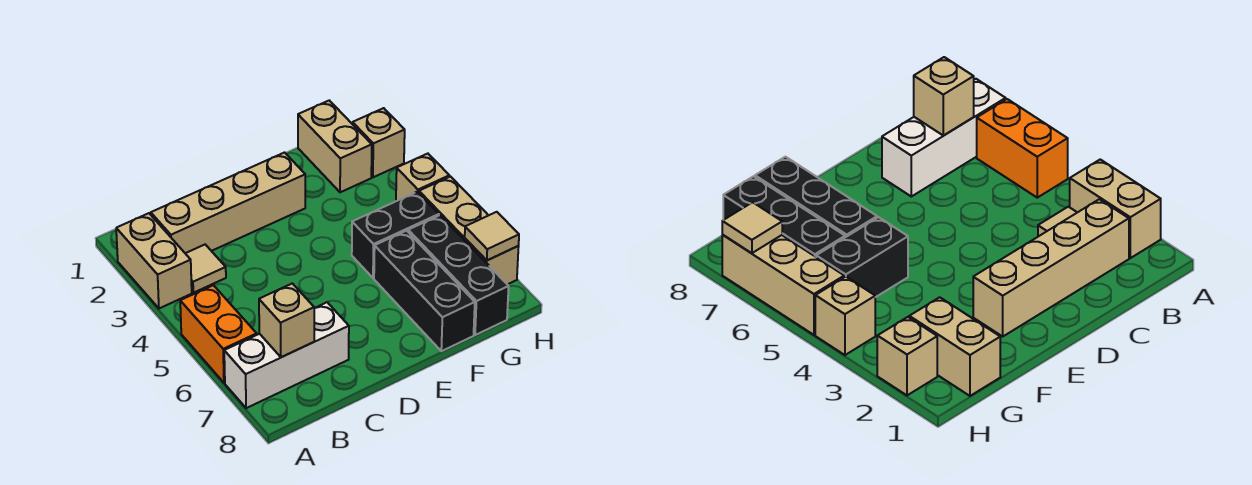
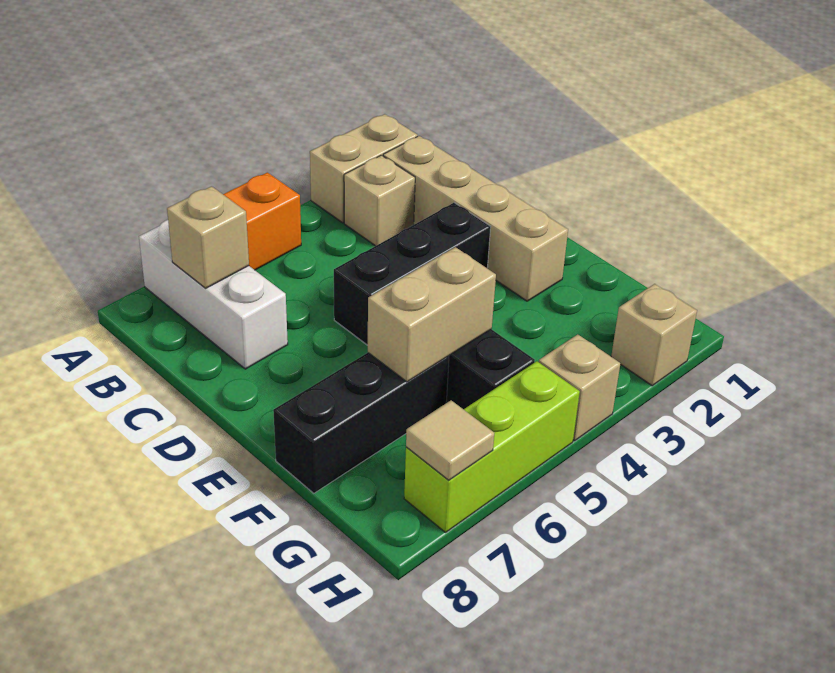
tan tile B3 level 1 -> tan brick B3 level 1
tan brick G1:G2 level 1 -> tan brick F5:F6 level 2
black brick G6:G8 level 1 -> black brick D3:D5 level 1
tan brick H5:H7 level 1 -> lime brick H5:H7 level 1

